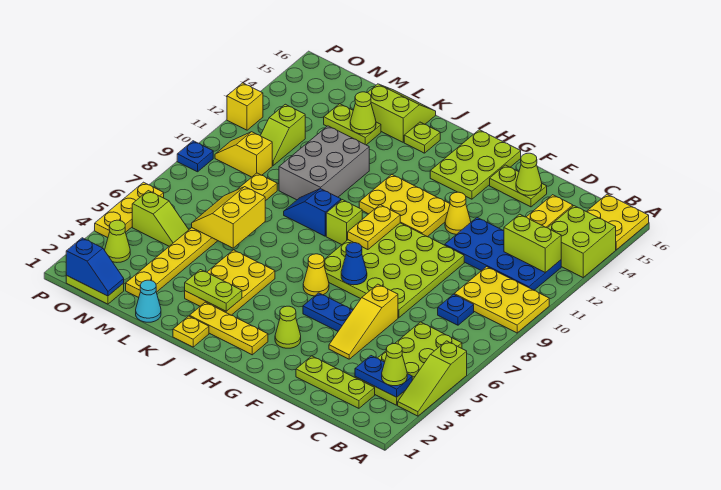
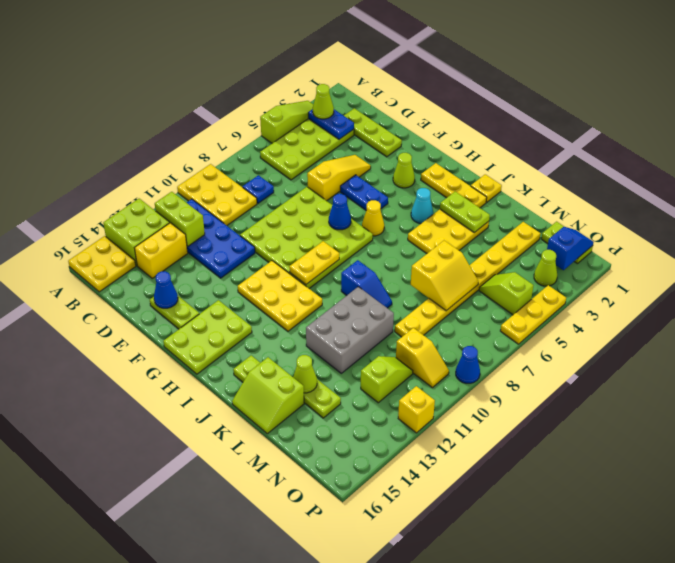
lime cone E15 level 2 -> blue cone E15 level 2
yellow cone F12 level 1 -> none
lime brick I9 level 1 -> none
cyan cone L1 level 1 -> cyan cone I4 level 1
blue slope N1:O1 level 2 top O -> blue slope O1:O2 level 2 top 2
blue plate P9 level 1 -> blue cone P9 level 1

